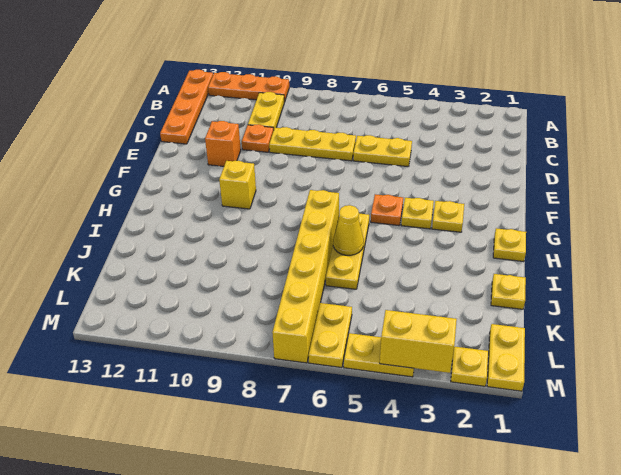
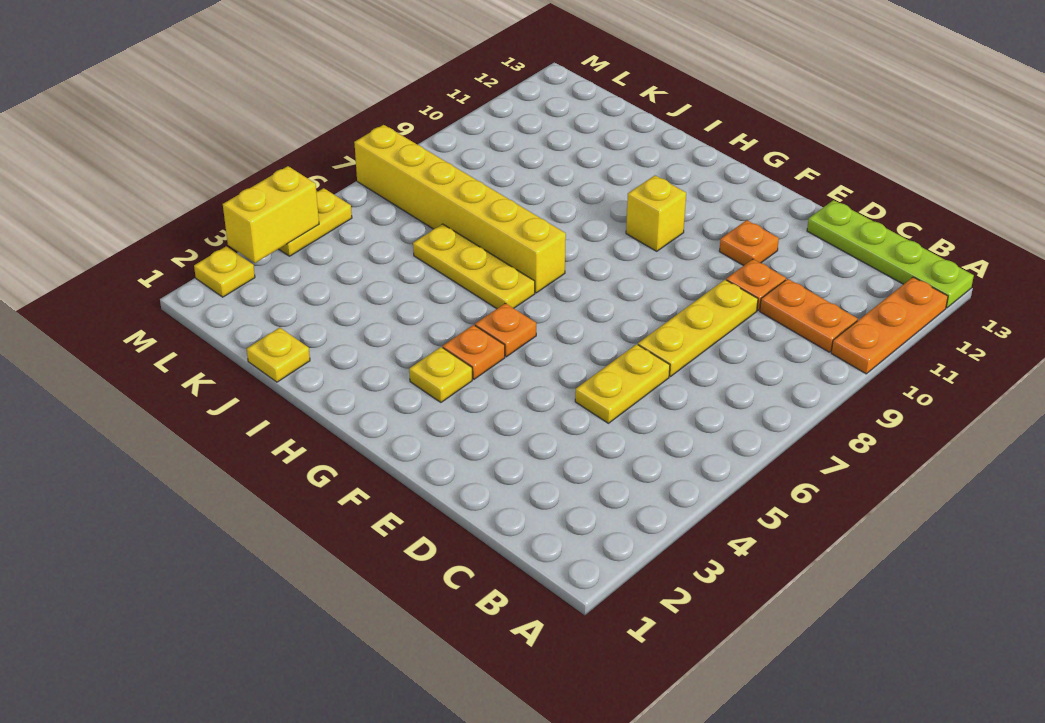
orange plate A13:D13 level 1 -> lime plate A13:D13 level 1
yellow plate B10:C10 level 1 -> orange plate B10:C10 level 1
orange brick E11 level 1 -> orange plate E11 level 1
yellow plate G4 level 1 -> orange plate G4 level 1
yellow plate H1 level 1 -> none
yellow cone I6 level 2 -> none
yellow plate L1:M1 level 1 -> none
yellow plate L6:M6 level 1 -> none

